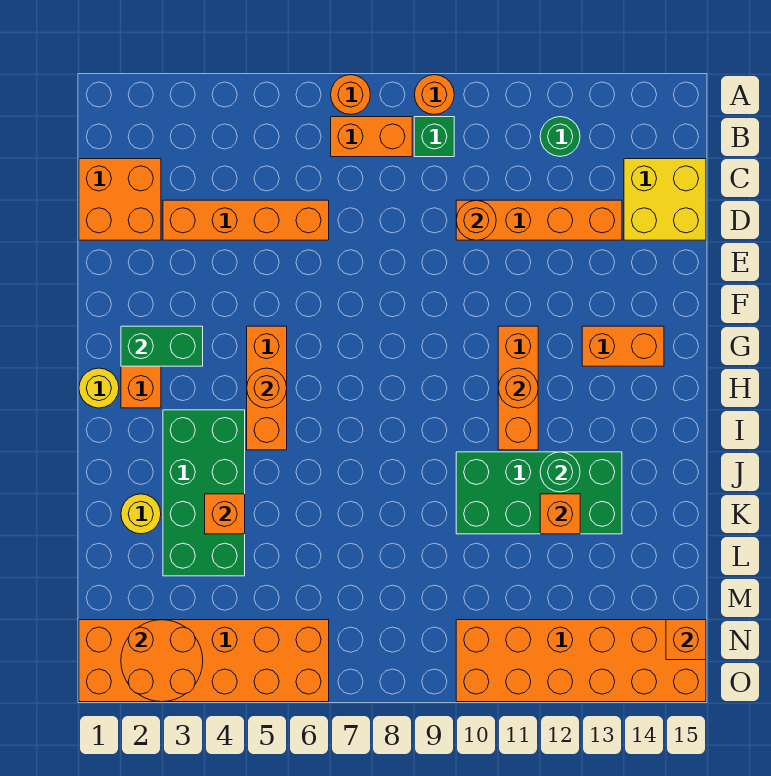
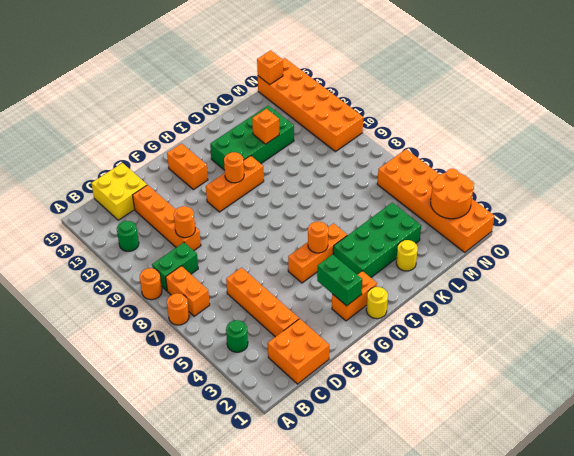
green brick B9 level 1 -> green brick B9:C9 level 1
green brick J10:K13 level 1 -> green brick I12:L13 level 1
green round brick J12 level 2 -> green round brick B4 level 1
orange brick K4 level 2 -> none

